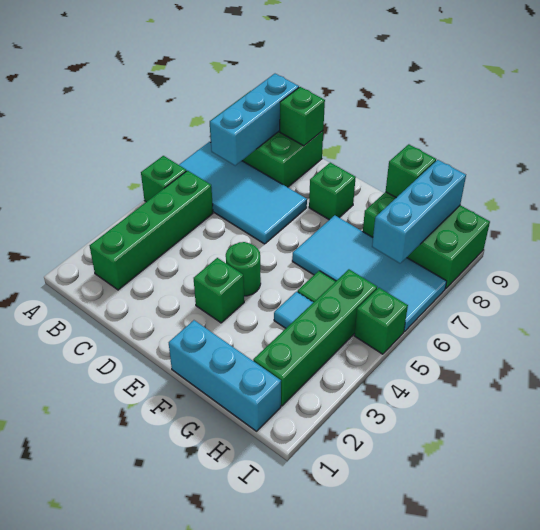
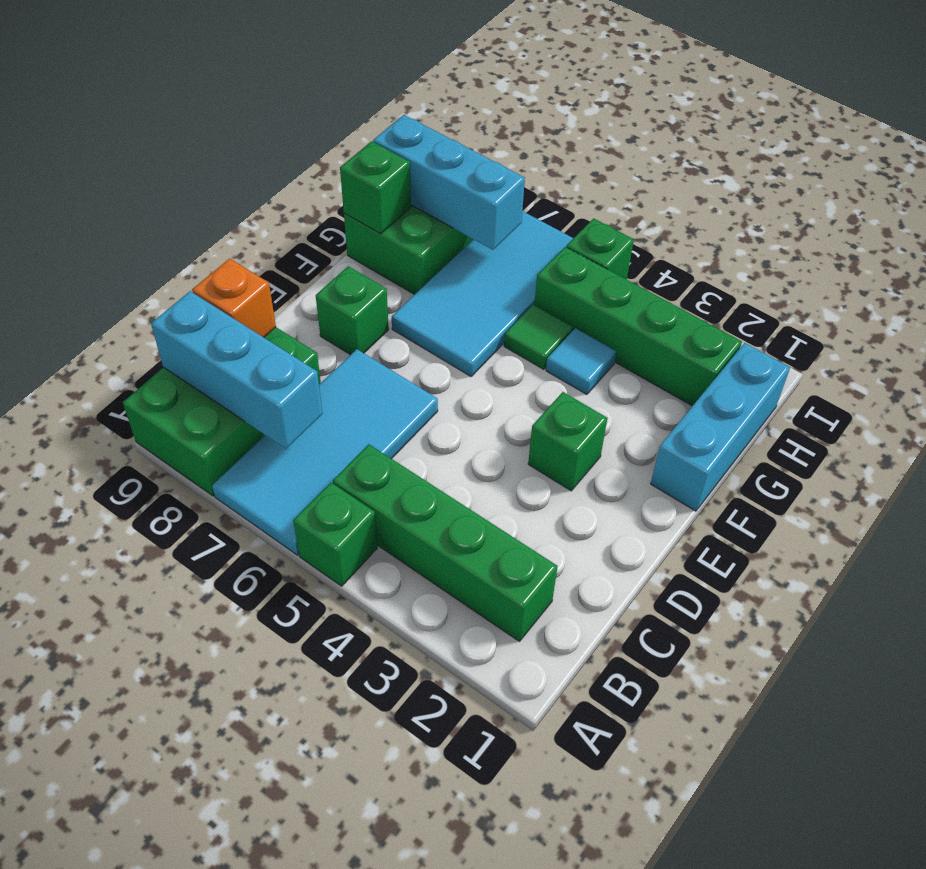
green brick C9 level 2 -> orange brick C9 level 2
green round brick E4 level 1 -> none

